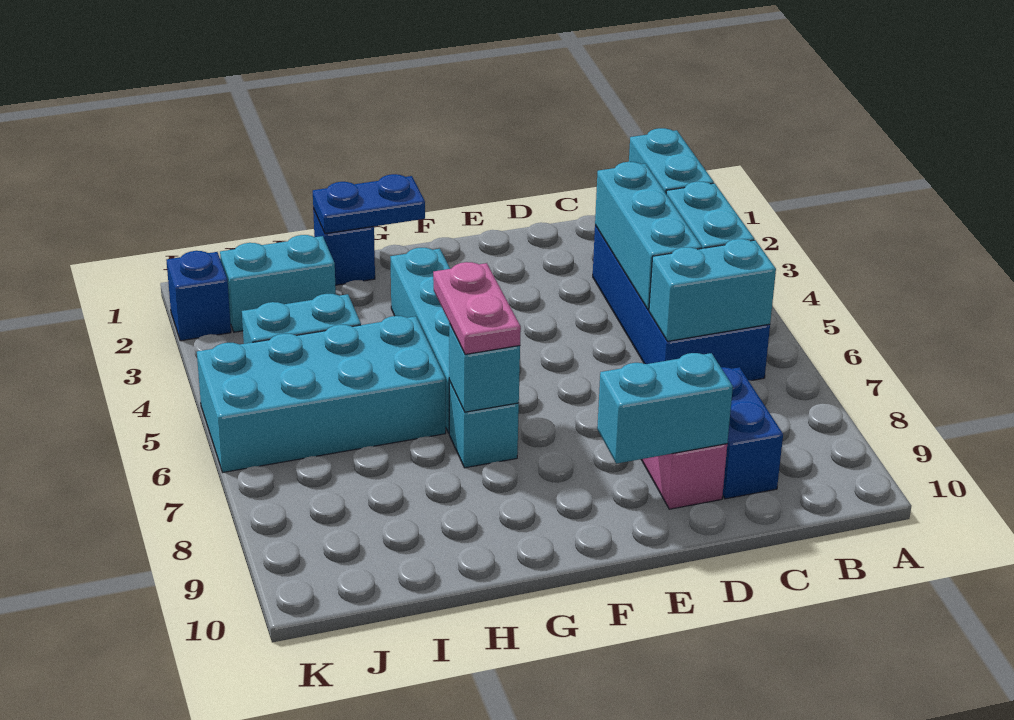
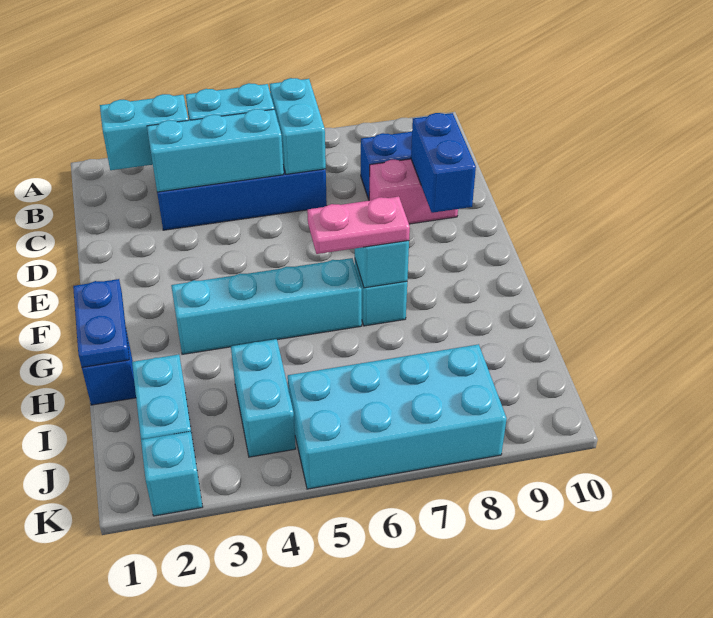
cyan brick D9:E9 level 2 -> blue brick D9:E9 level 2
cyan brick H5:K6 level 1 -> cyan brick J5:K8 level 1
blue brick K2 level 1 -> cyan brick K2 level 1

